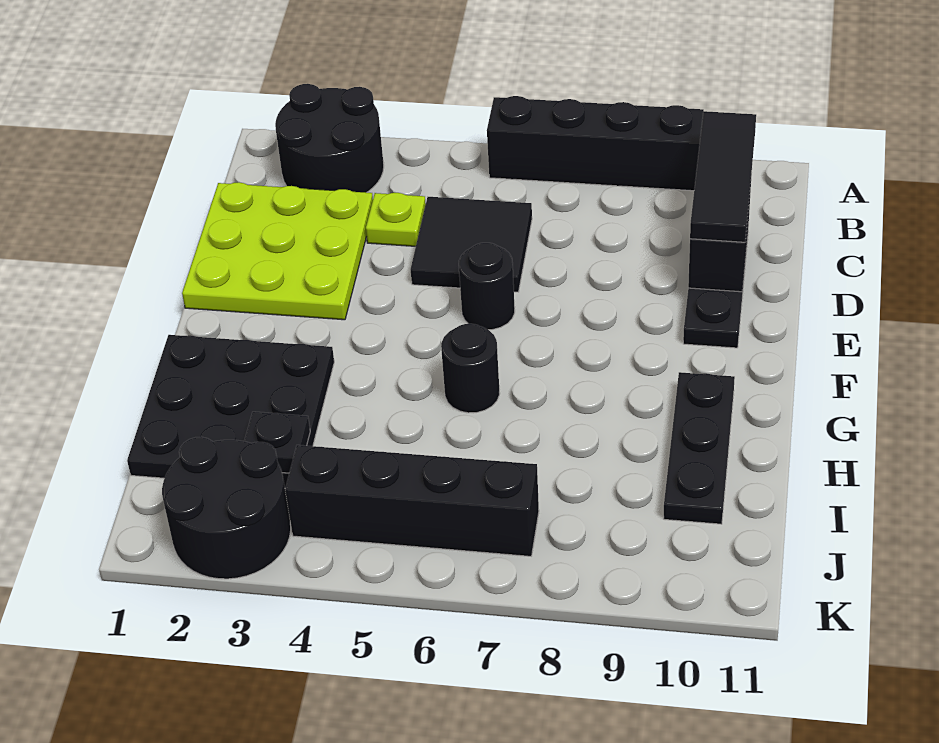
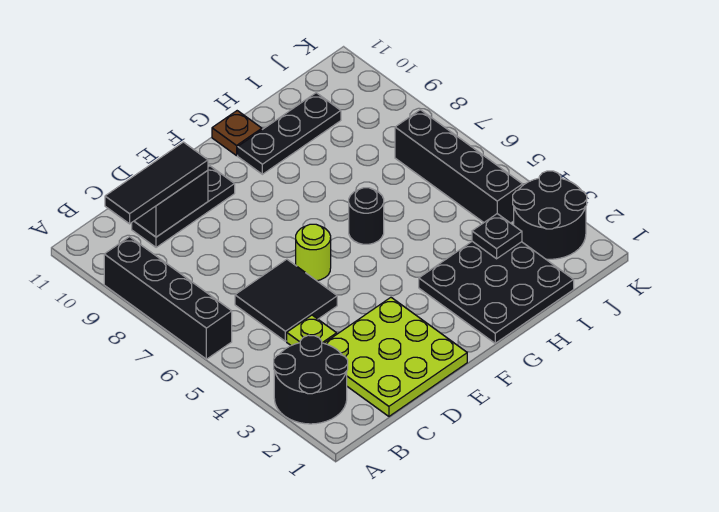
black round brick E6 level 1 -> lime round brick E6 level 1
none -> brown plate G11 level 1

